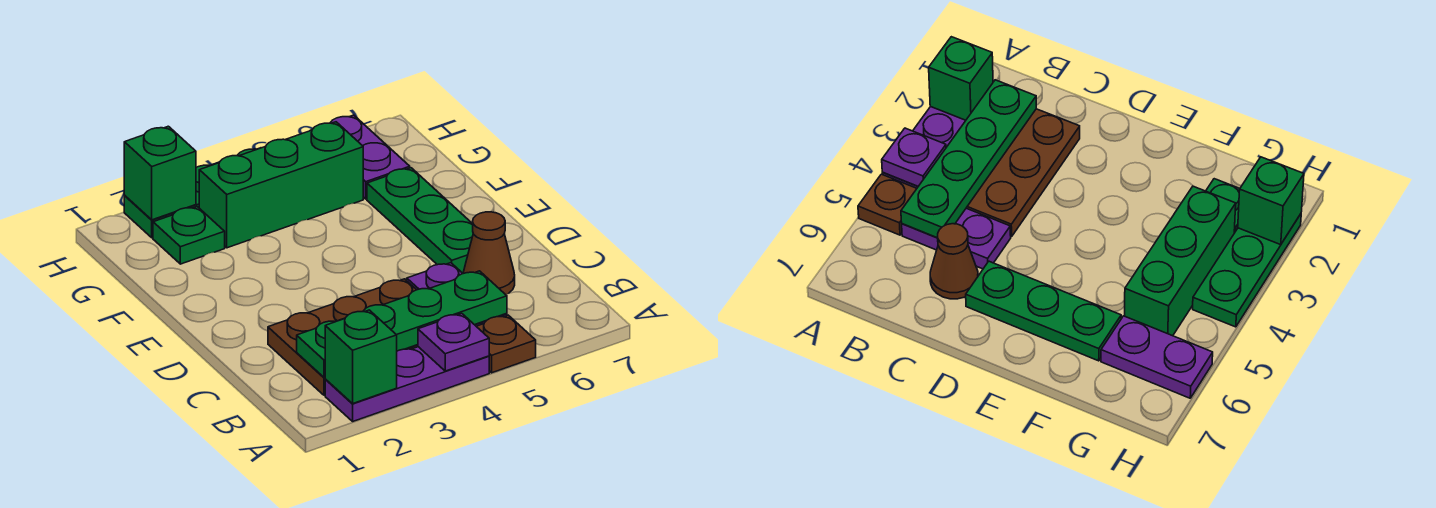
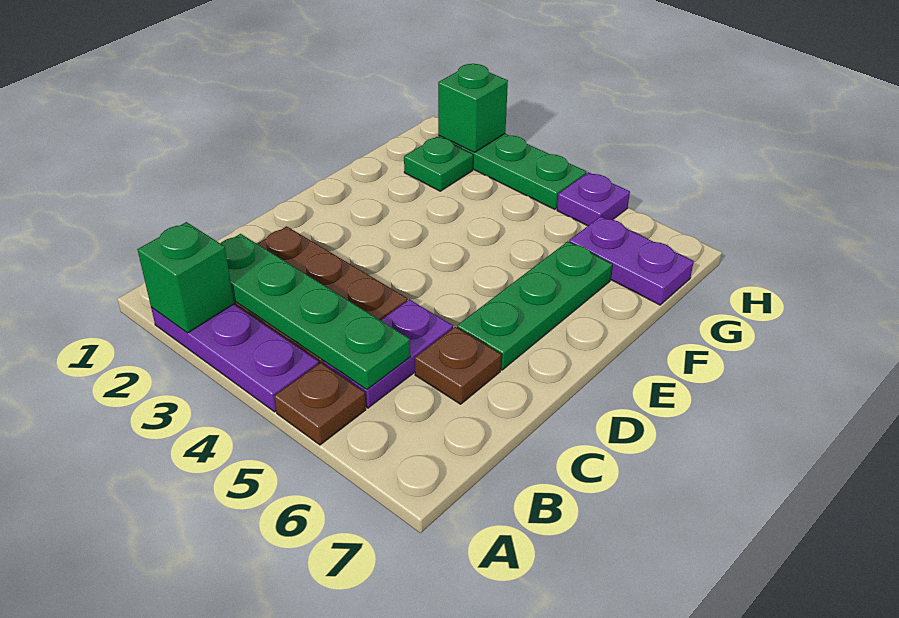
purple plate A4 level 2 -> purple plate H5 level 1
brown cone C6 level 1 -> brown plate C6 level 1
green brick G3:G5 level 1 -> none
purple plate G6:H6 level 1 -> purple plate G6:G7 level 1

